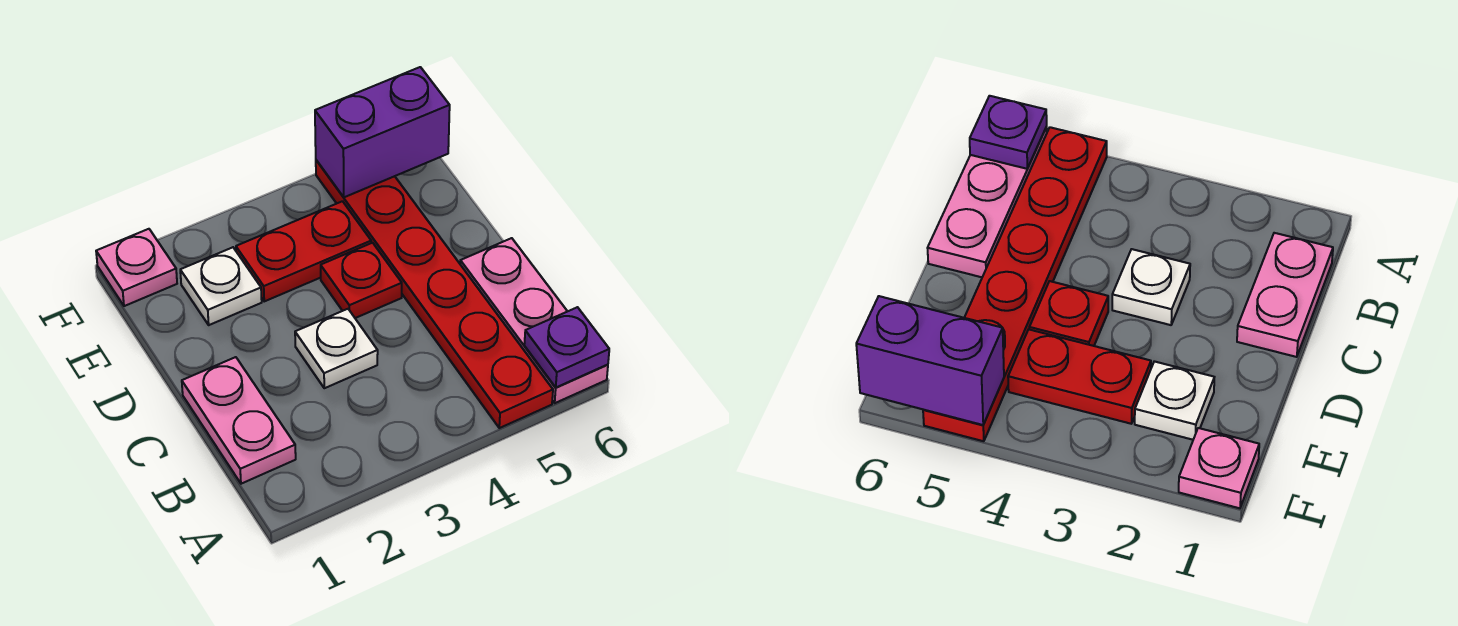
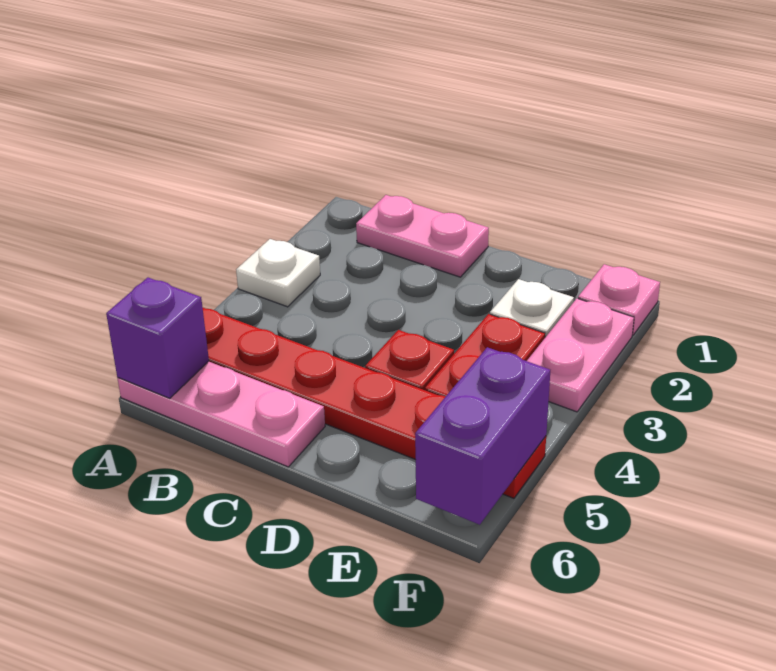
purple plate A6 level 2 -> purple brick A6 level 2
white plate C3 level 1 -> white plate A3 level 1
none -> pink plate F2:F3 level 1

